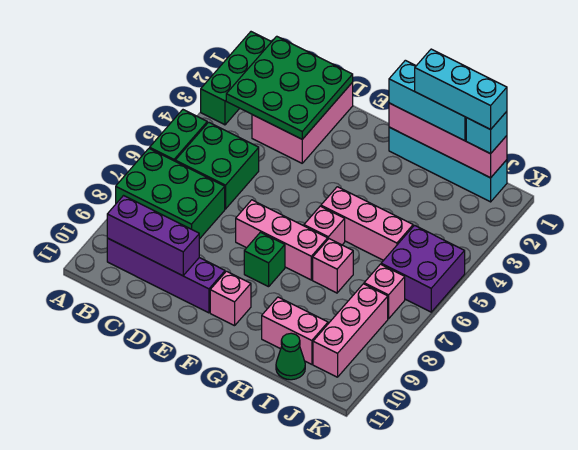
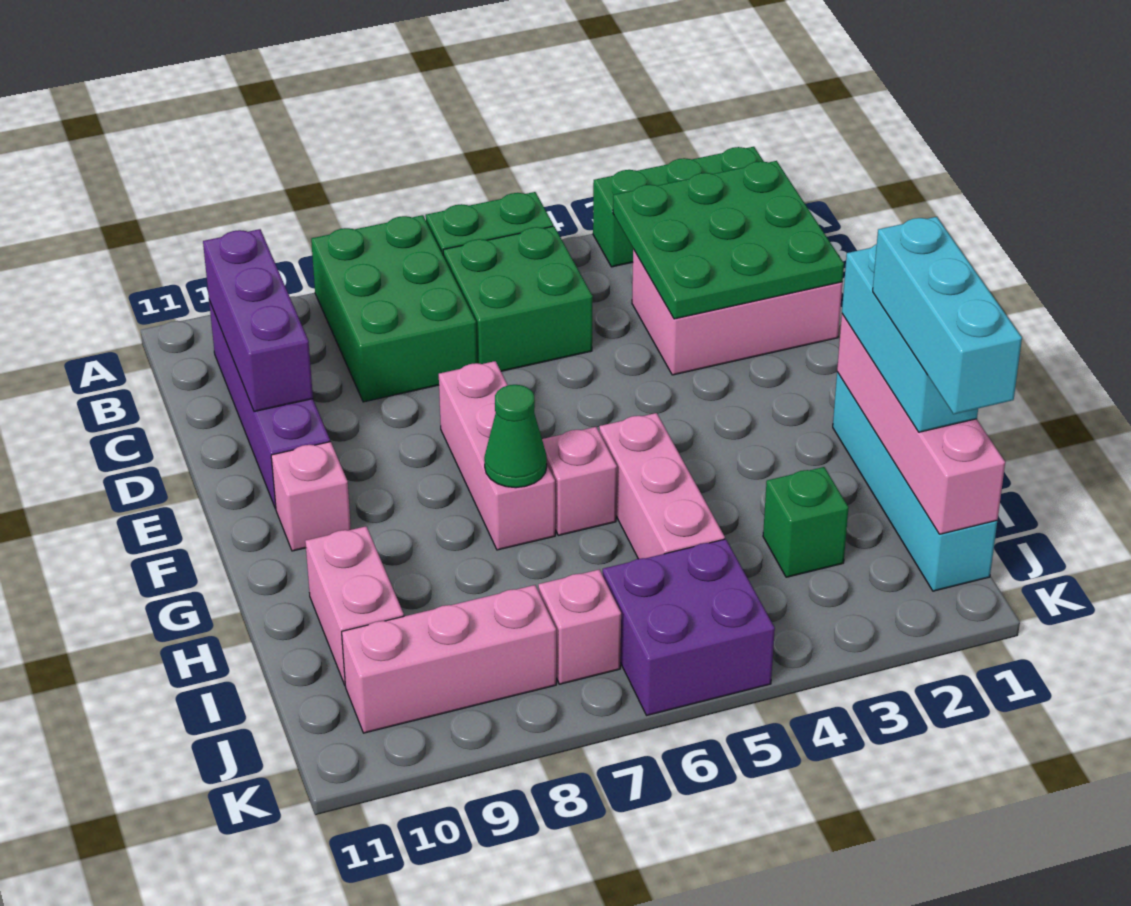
green brick F8 level 1 -> green brick I3 level 1
pink brick H7 level 1 -> none
green cone I11 level 1 -> green cone G7 level 2
cyan brick J1 level 3 -> none

